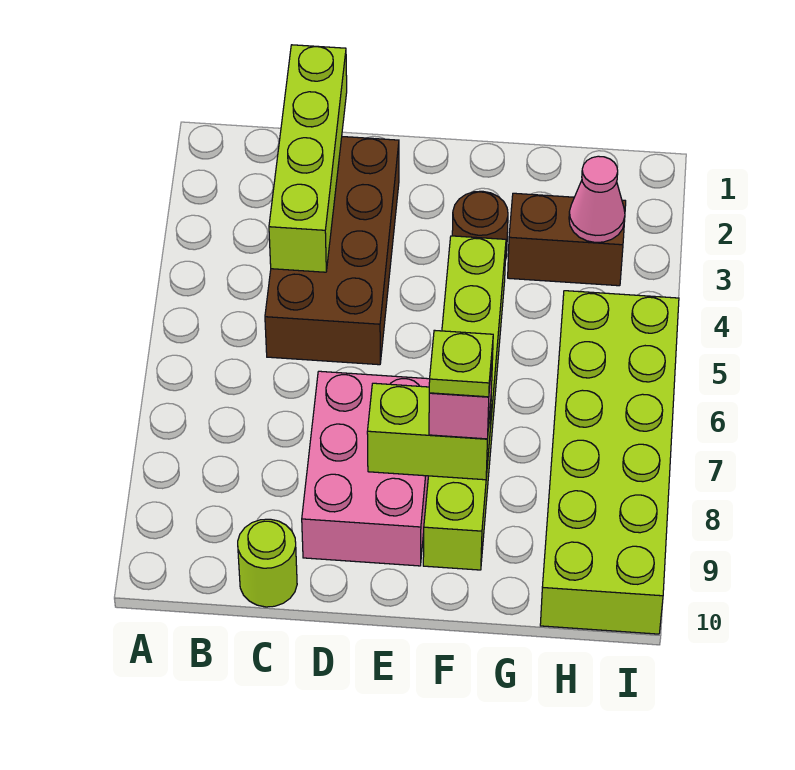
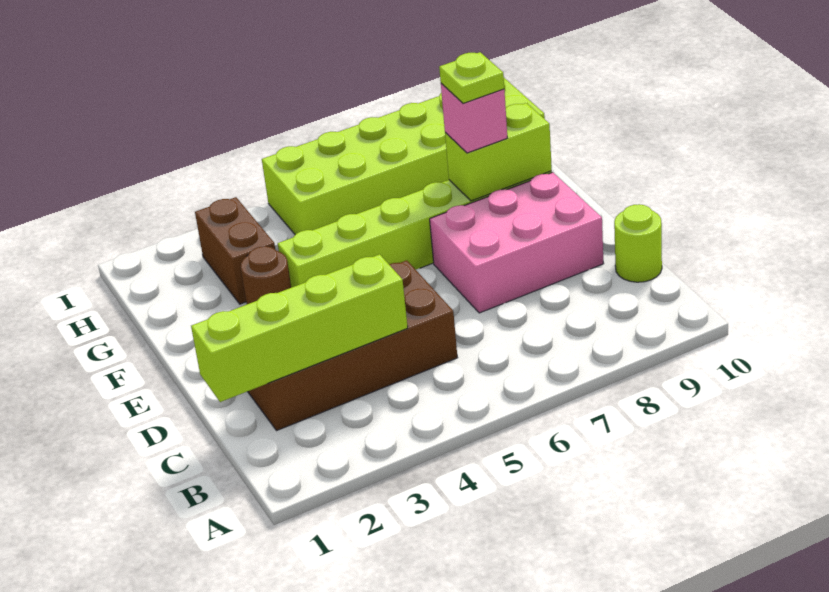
lime brick E8:F8 level 2 -> lime brick F8:F9 level 2
pink cone H3 level 2 -> none

